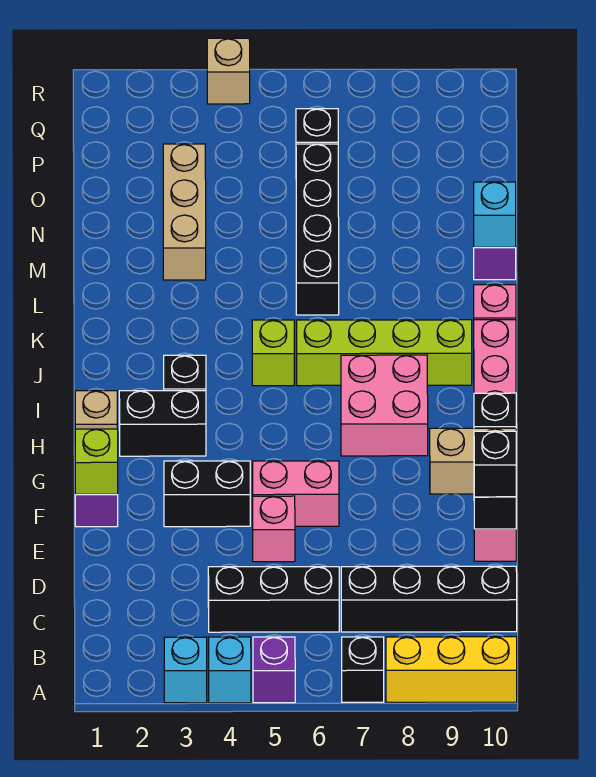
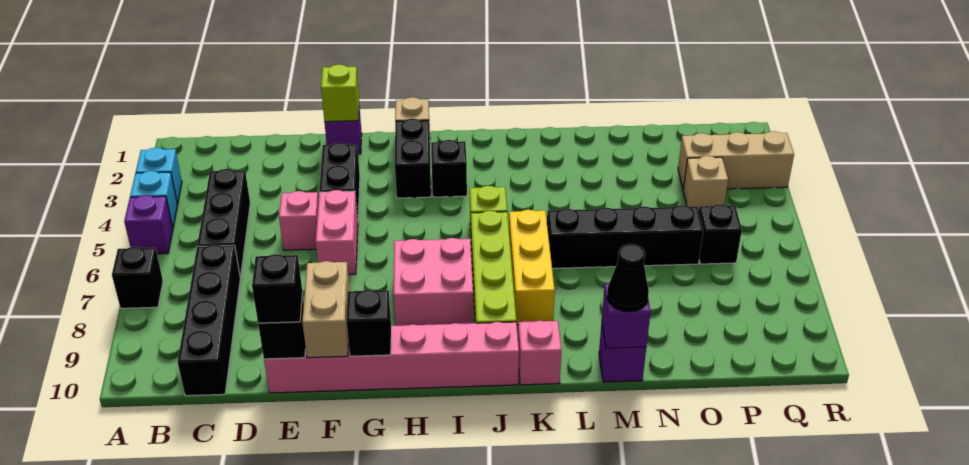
yellow brick A8:A10 level 1 -> yellow brick K6:K8 level 1
tan brick M3:O3 level 1 -> tan brick P3:R3 level 1
cyan brick M10 level 2 -> purple brick M10 level 2
none -> black cone M10 level 3
tan brick R4 level 1 -> tan brick P4 level 1

